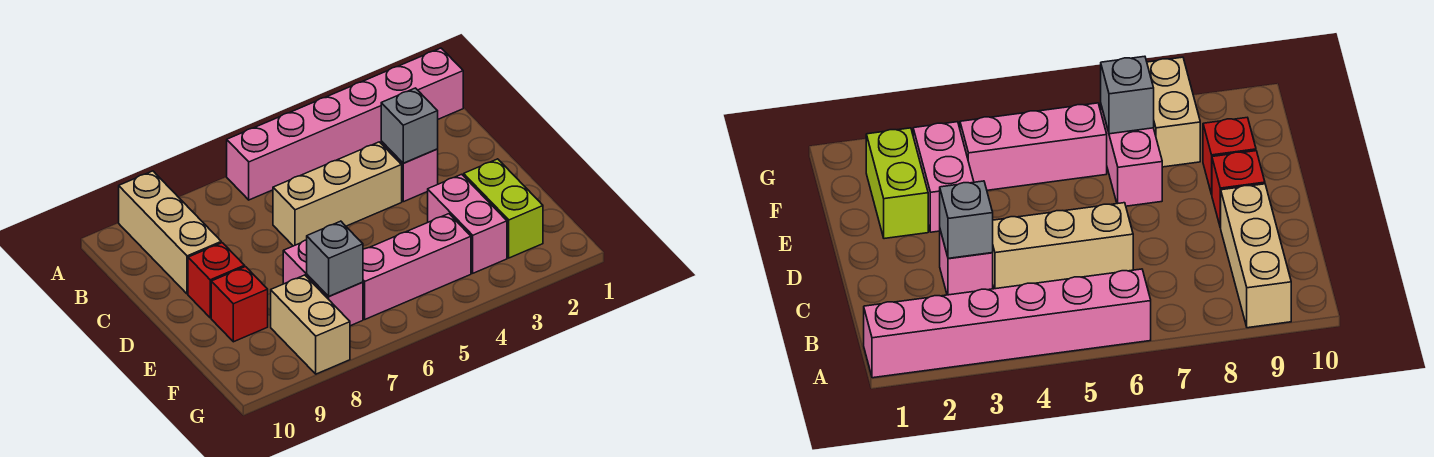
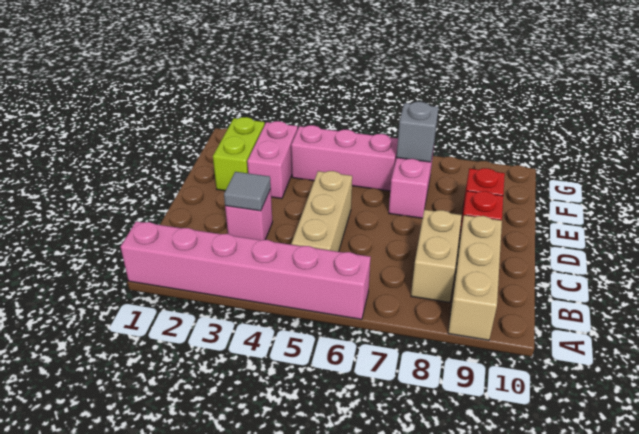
grey brick C3 level 2 -> grey tile C3 level 2
tan brick C4:C6 level 1 -> tan brick B5:D5 level 1
tan brick F8:G8 level 1 -> tan brick B8:C8 level 1

